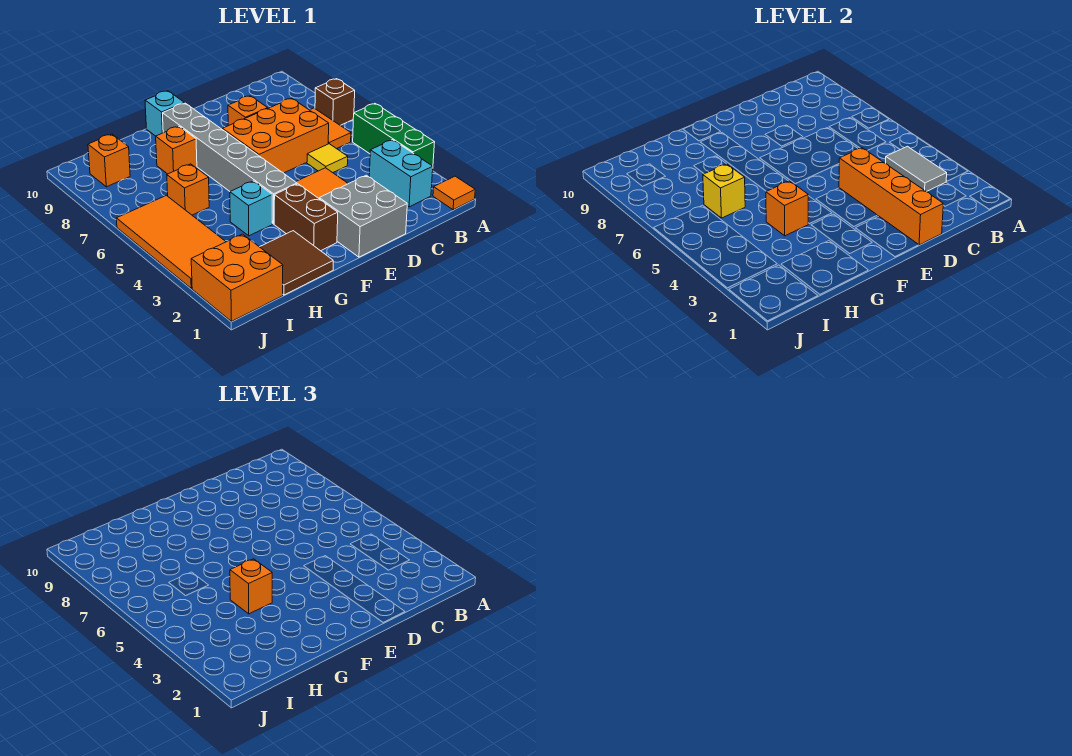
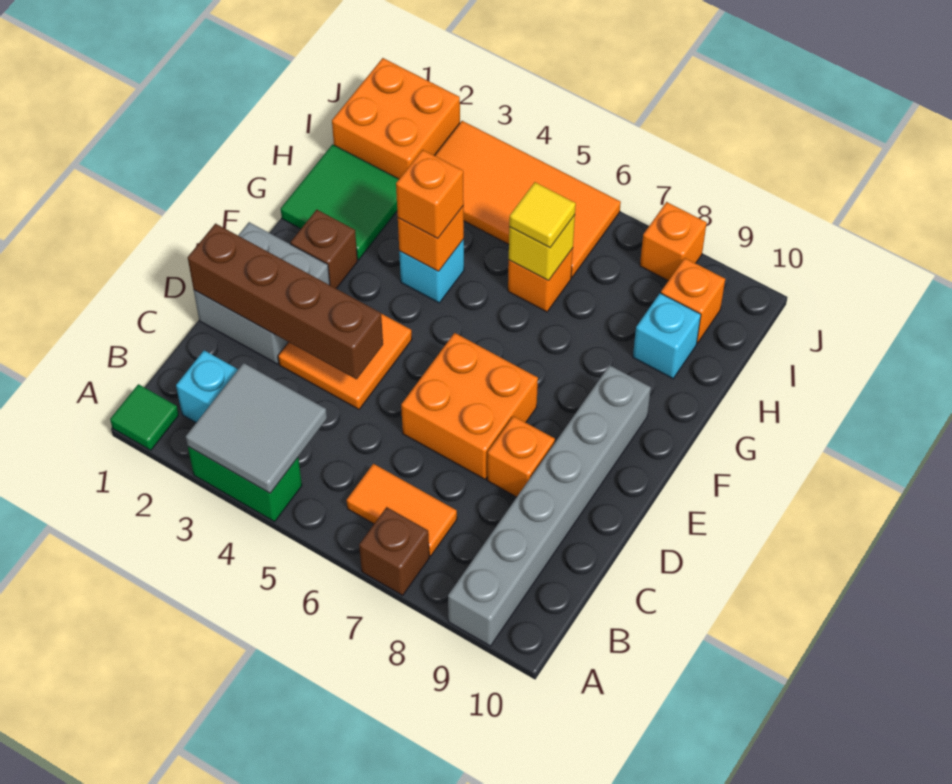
orange tile A1 level 1 -> green tile A1 level 1
green brick A3:A5 level 1 -> green brick A3:A4 level 1
grey tile B3:B4 level 2 -> grey tile A3:B4 level 2
yellow tile C5 level 1 -> yellow tile H6 level 3
orange brick C6:E7 level 1 -> orange brick D6:E7 level 1
orange brick D1:D4 level 2 -> brown brick D1:D4 level 2
brown brick F2:F3 level 1 -> brown brick F2 level 1
grey brick F4:F9 level 1 -> grey brick A9:F9 level 1
cyan brick F10 level 1 -> cyan brick H9 level 1
brown tile G1:H2 level 1 -> green tile G1:H2 level 1
orange brick G8 level 1 -> orange brick J8 level 1

